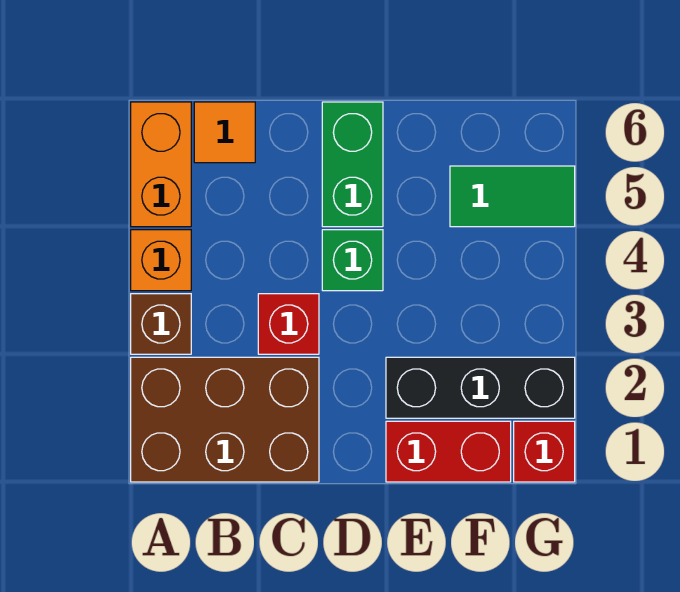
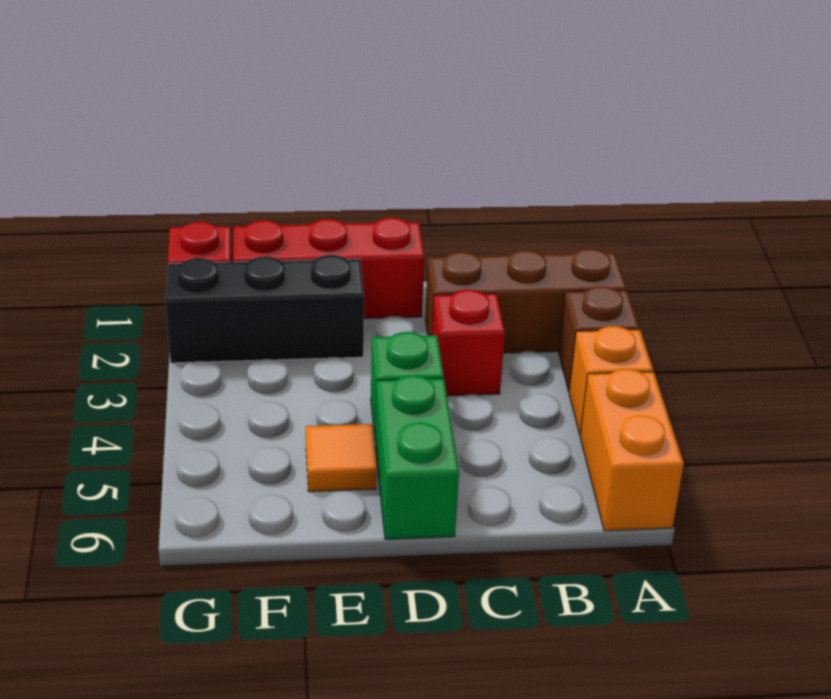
brown brick A1:C2 level 1 -> brown brick A2:C2 level 1
orange tile B6 level 1 -> orange tile E5 level 1
red brick E1:F1 level 1 -> red brick D1:F1 level 1
green tile F5:G5 level 1 -> none

